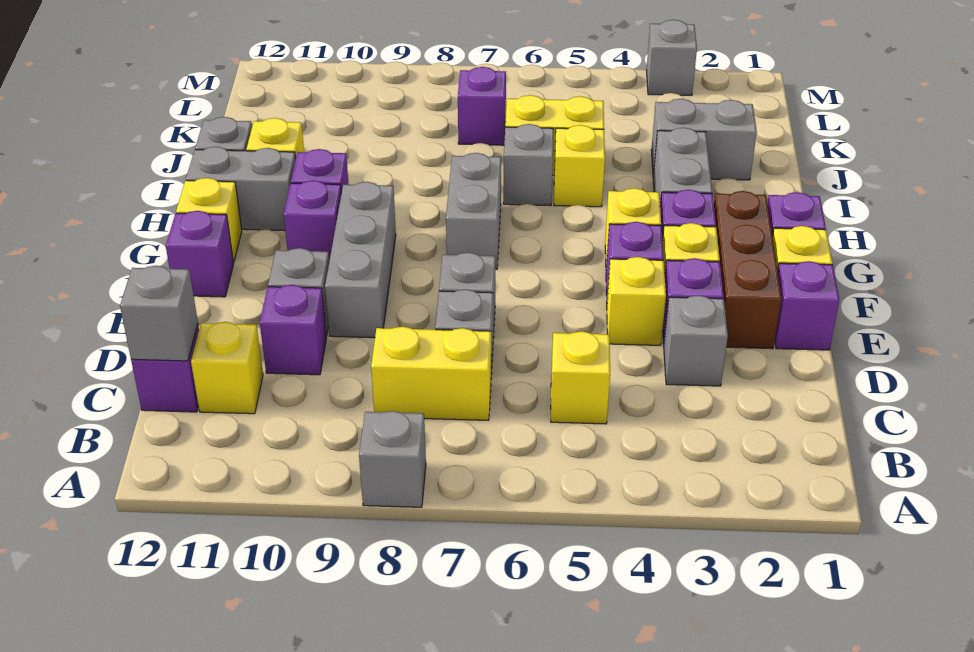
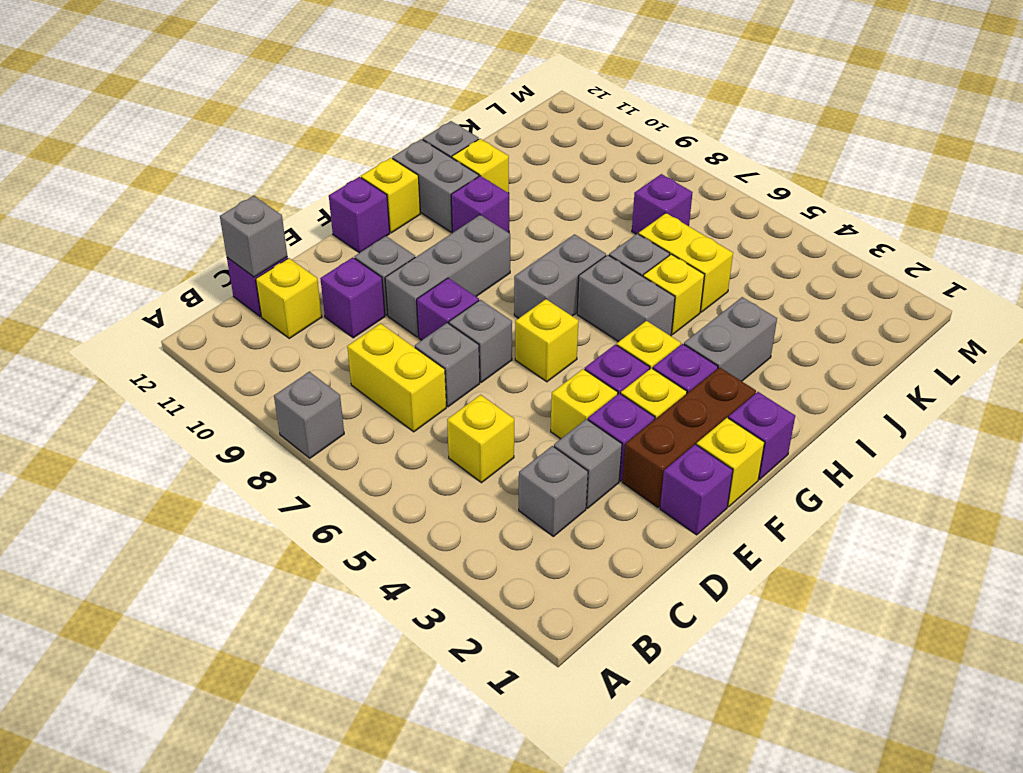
none -> yellow brick F6 level 1
purple brick G10 level 1 -> purple brick E8 level 1
grey brick J2:J3 level 1 -> grey brick H5:H6 level 1
grey brick M3 level 1 -> grey brick C3 level 1

